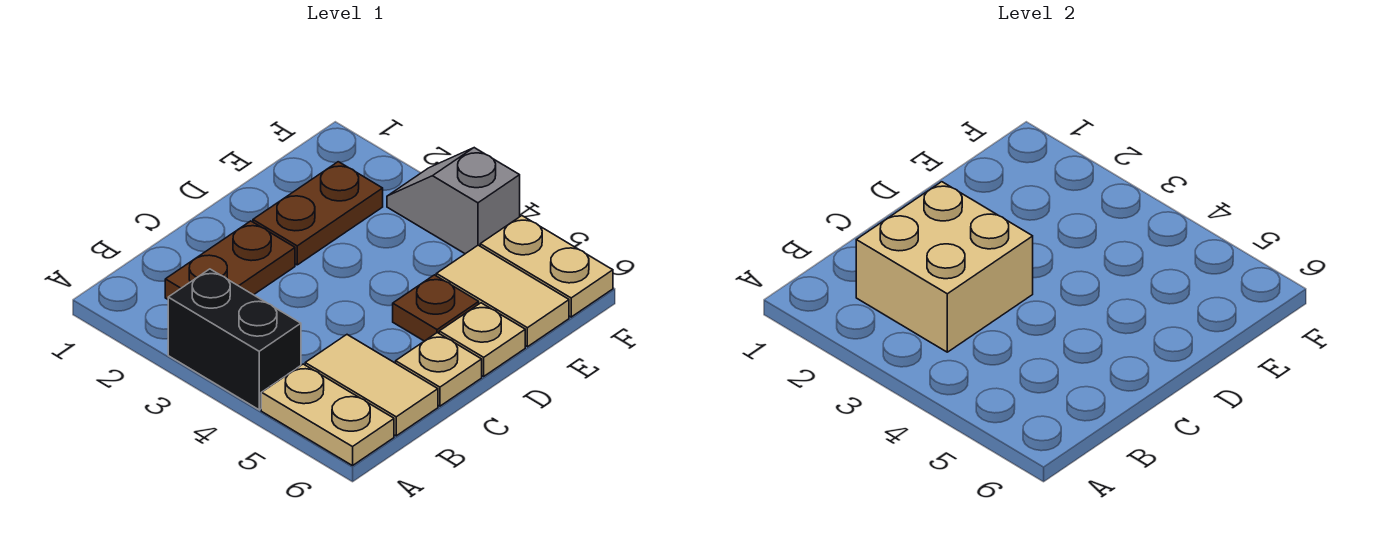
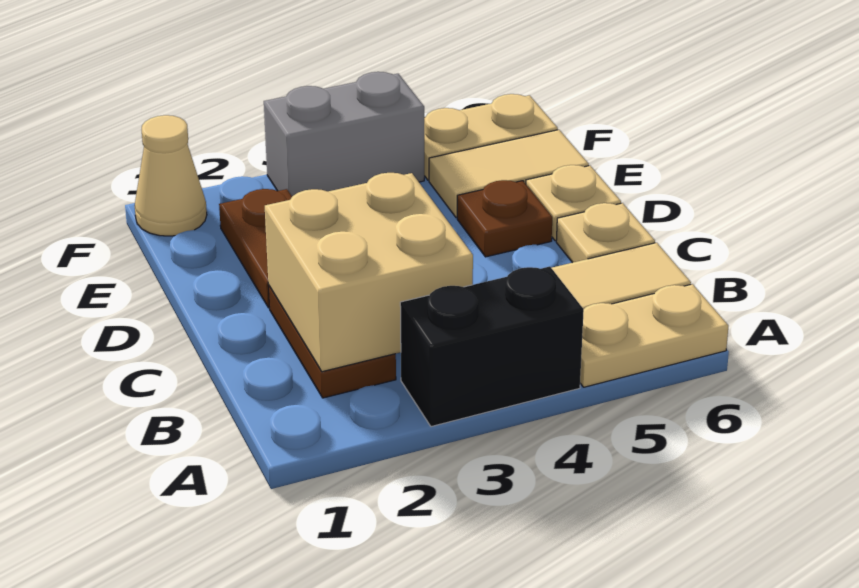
none -> tan cone F1 level 1
grey slope F3:F4 level 1 top 4 -> grey brick F3:F4 level 1

